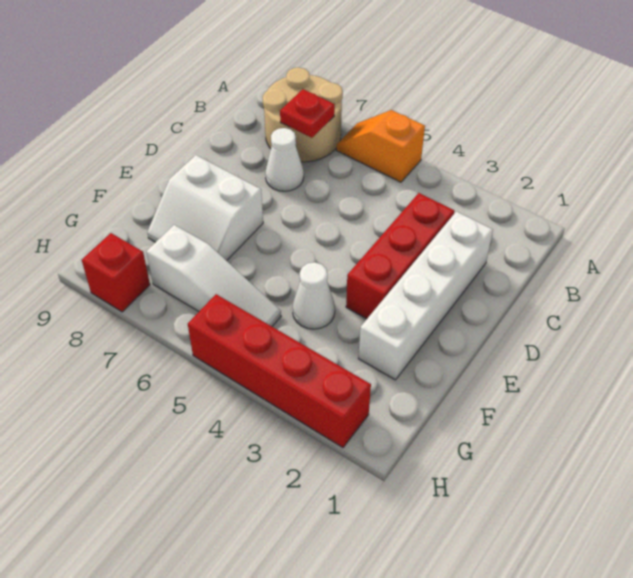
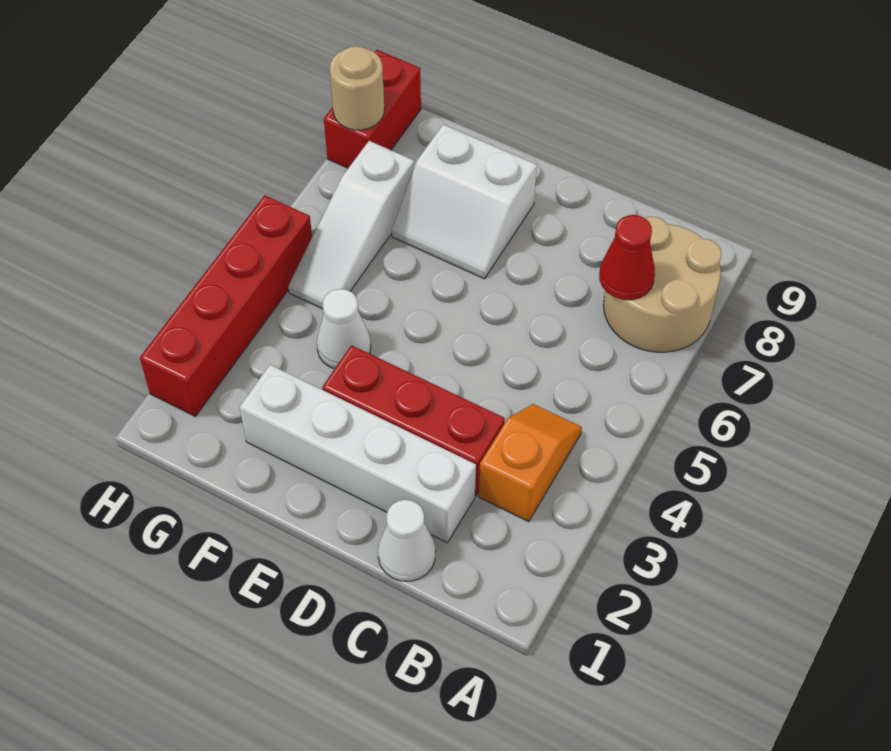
orange slope A5:A6 level 1 top 5 -> orange slope B3:B4 level 1 top 3
red plate B7 level 2 -> red cone B7 level 2
white cone C7 level 1 -> white cone C1 level 1
white slope E7:F8 level 1 top E -> white slope E7:F8 level 1 top 8
red brick H8 level 1 -> red brick H8:H9 level 1
none -> tan round brick H8 level 2

